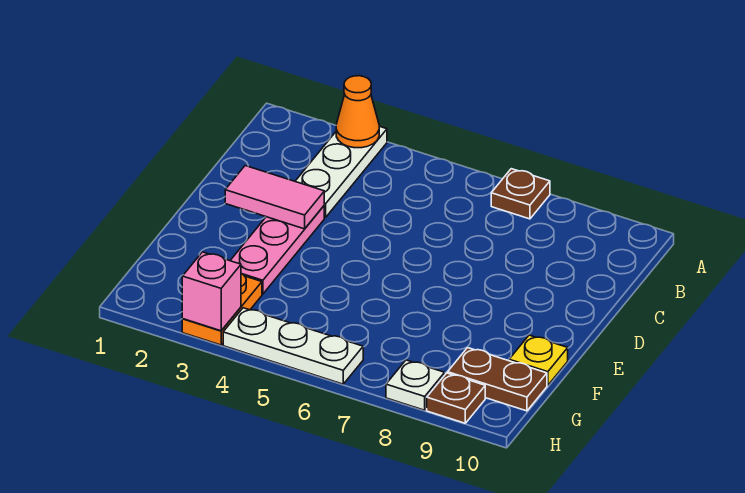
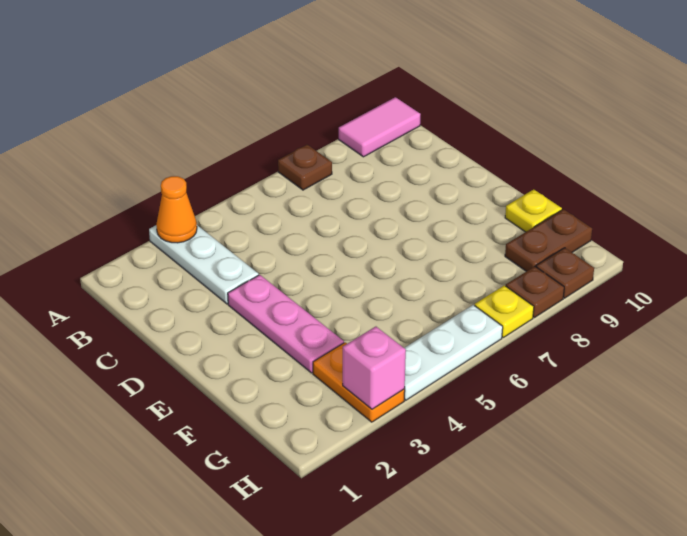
pink tile D2:D3 level 2 -> pink tile A9:A10 level 1
none -> yellow plate H7 level 1
white plate H8 level 1 -> brown plate H8 level 1

